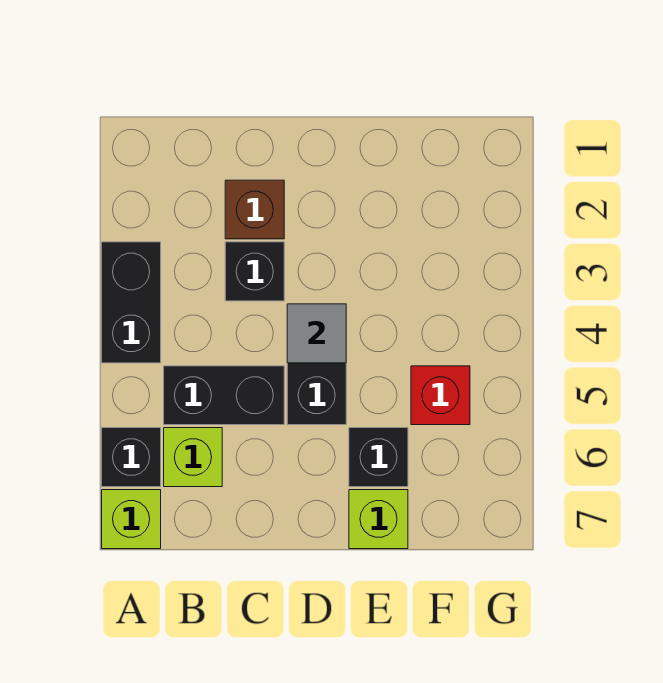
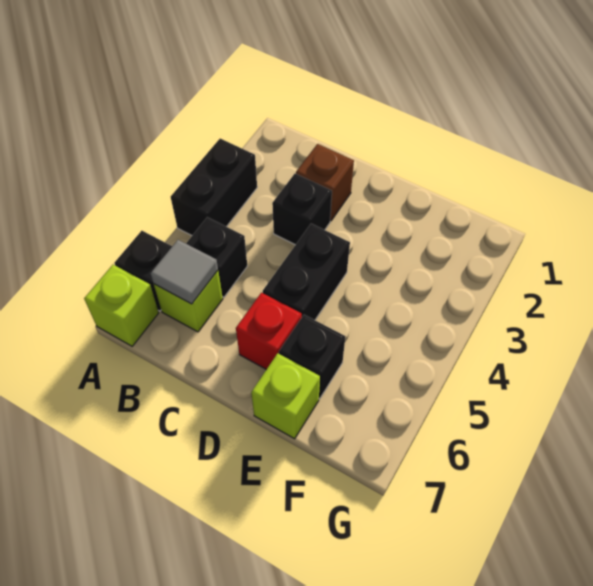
black brick B5:C5 level 1 -> black brick B5 level 1
grey tile D4 level 2 -> grey tile B6 level 2
red brick F5 level 1 -> red brick D6 level 1

